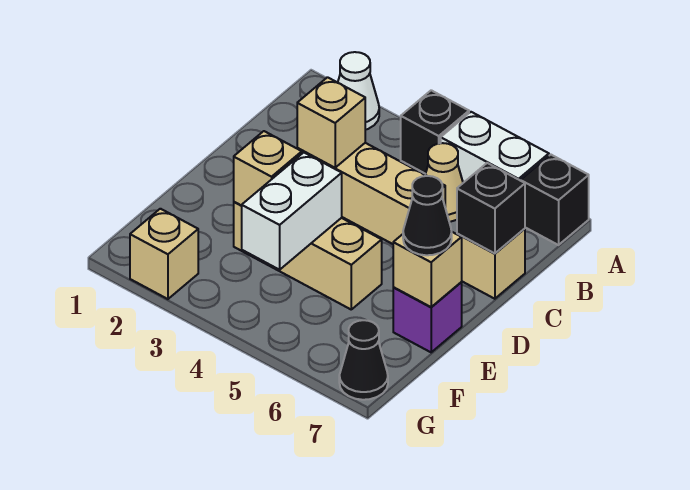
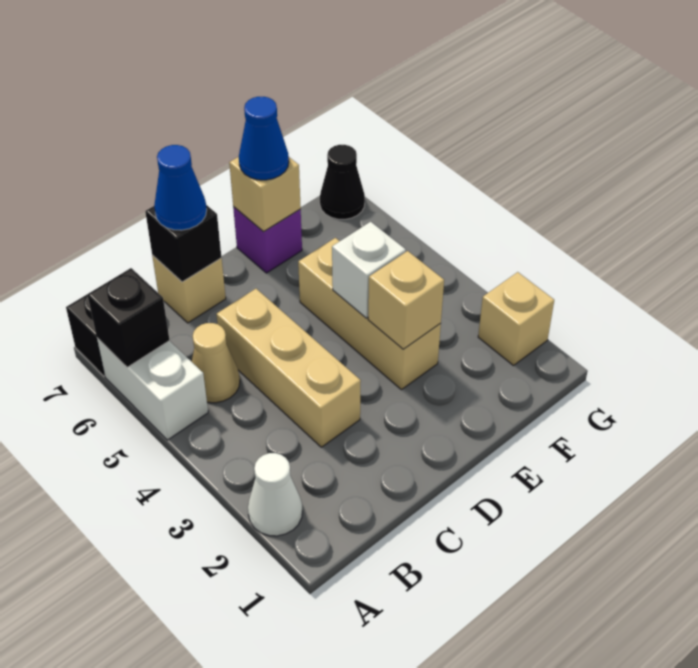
black brick A4 level 1 -> black brick A6 level 2
tan brick C3 level 2 -> none
none -> blue cone C7 level 3
white brick E4:F4 level 2 -> white brick E4 level 2
black cone E7 level 3 -> blue cone E7 level 3

